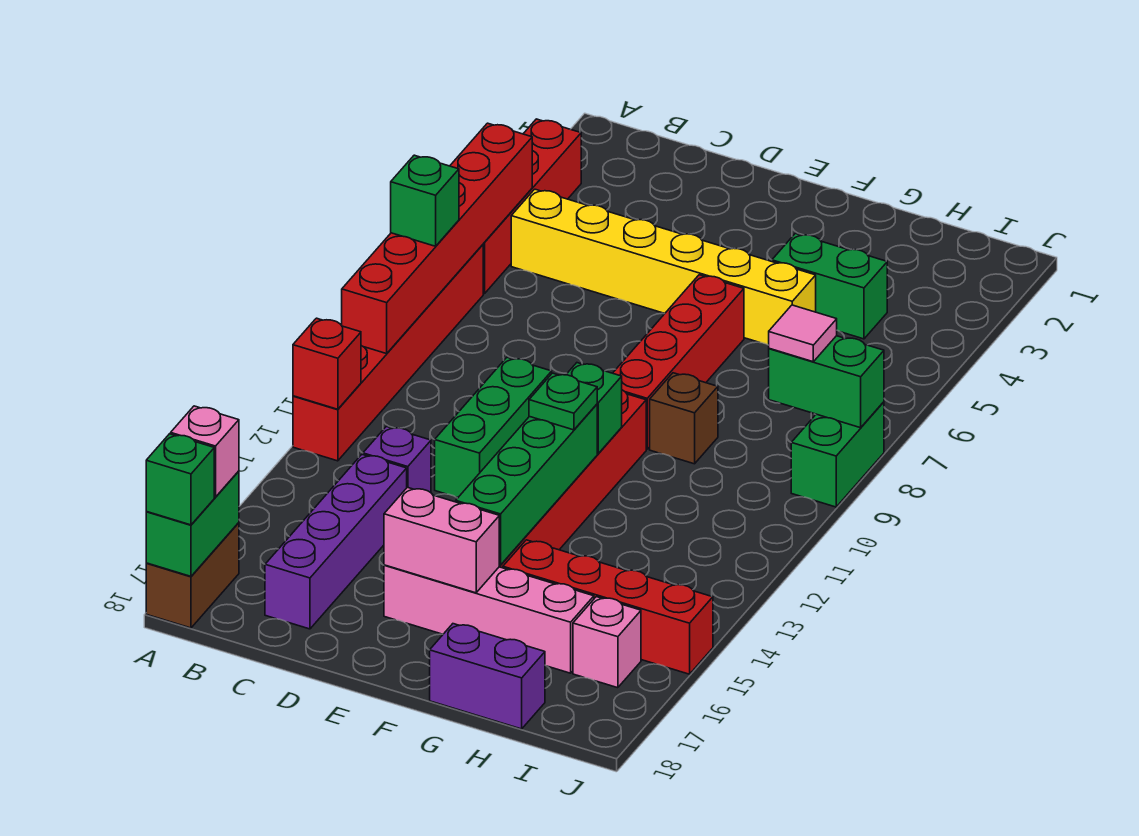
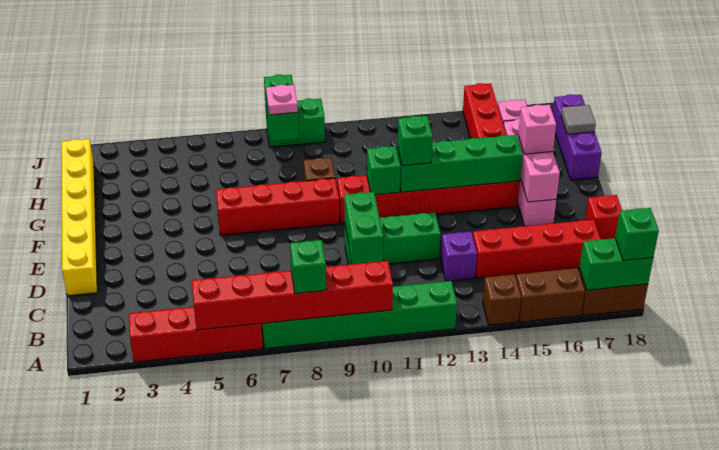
red brick A7:A12 level 1 -> green brick A7:A12 level 1
red brick A12 level 2 -> red brick D18 level 1
none -> brown brick A14 level 1
none -> brown brick A15:A16 level 1
pink brick A17 level 3 -> pink brick F16 level 3
yellow brick B5:G5 level 1 -> yellow brick D1:I1 level 1
purple brick C14:C17 level 1 -> red brick C14:C17 level 1
green plate F12 level 3 -> green brick F12 level 3
green brick G4:H4 level 1 -> green brick C10:D10 level 2
purple brick G18:H18 level 1 -> purple brick G18:I18 level 1
none -> grey tile H18 level 2
pink tile I8 level 3 -> pink plate I8 level 3

